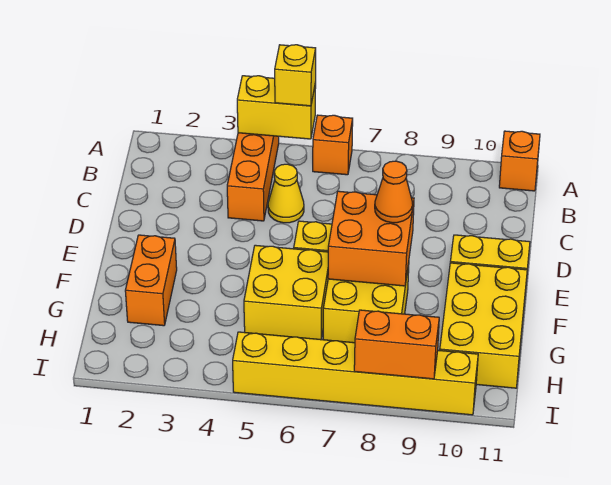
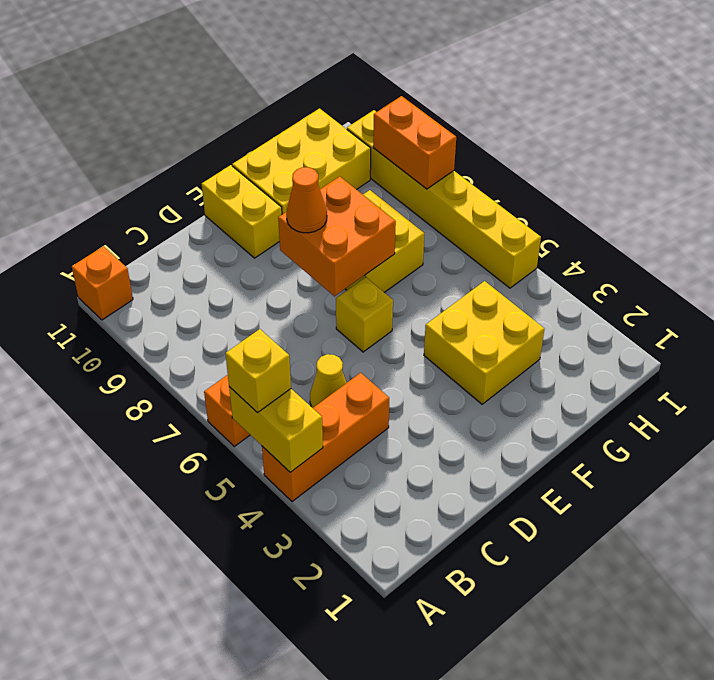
orange brick F2:G2 level 1 -> none
yellow brick F5:G6 level 1 -> yellow brick F3:G4 level 1

